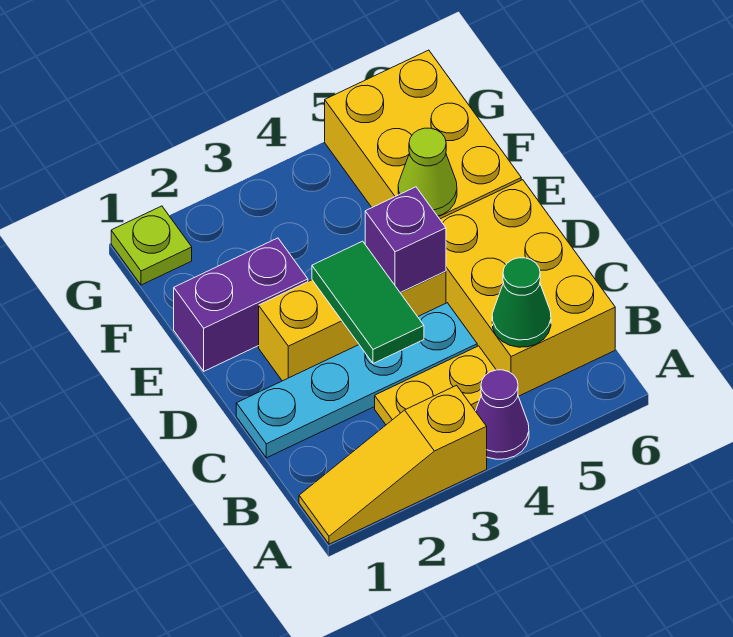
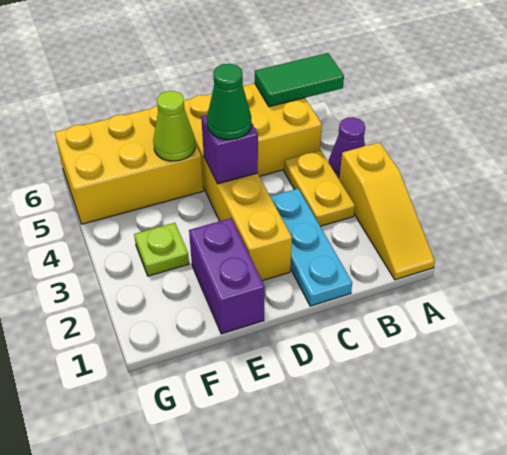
green cone B5 level 2 -> green cone D4 level 3
cyan plate C1:C4 level 1 -> cyan plate C1:C3 level 1
green tile C3:D3 level 2 -> green tile A6:B6 level 2
lime plate G1 level 1 -> lime plate F3 level 1

